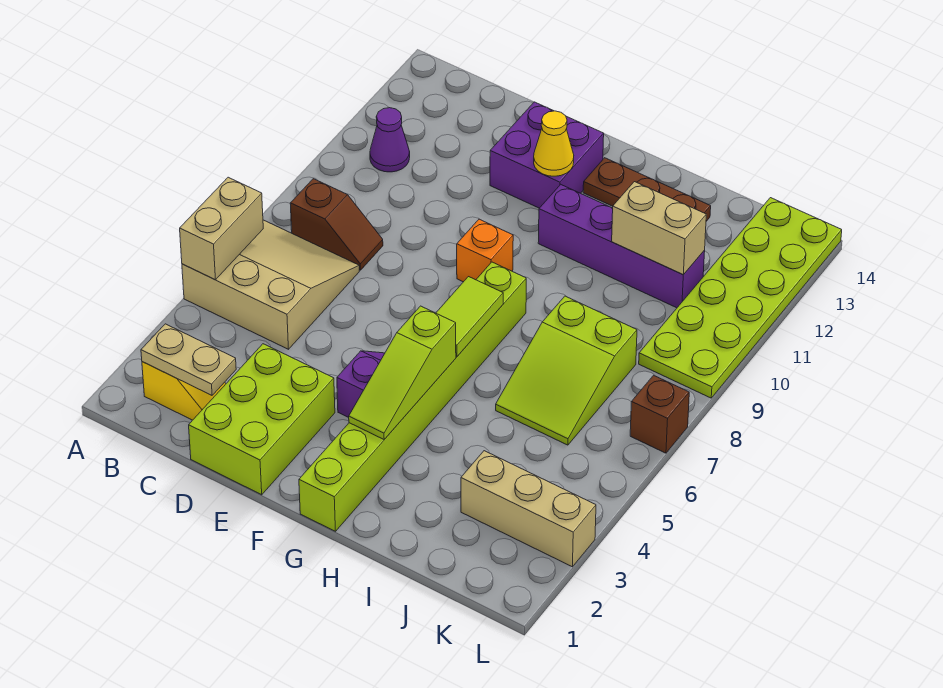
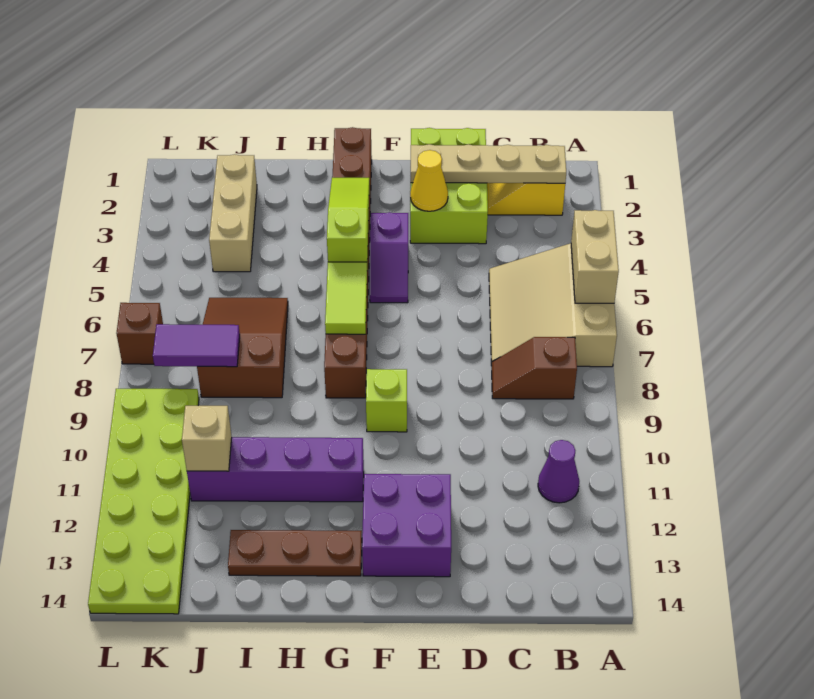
tan slope A5:C7 level 1 top 5 -> tan slope A5:C7 level 1 top A
tan plate B2:C2 level 2 -> tan plate B2:E2 level 2
orange brick F9 level 1 -> lime brick F9 level 1
yellow cone F12 level 2 -> yellow cone E3 level 2
lime brick G1:G8 level 1 -> brown brick G1:G8 level 1
lime slope I6:J8 level 1 top 8 -> brown slope I6:J8 level 1 top 8
tan brick I11:J11 level 2 -> tan brick J11 level 2
tan brick J3:L3 level 1 -> tan brick J2:J4 level 1
none -> purple tile J8:K8 level 2

